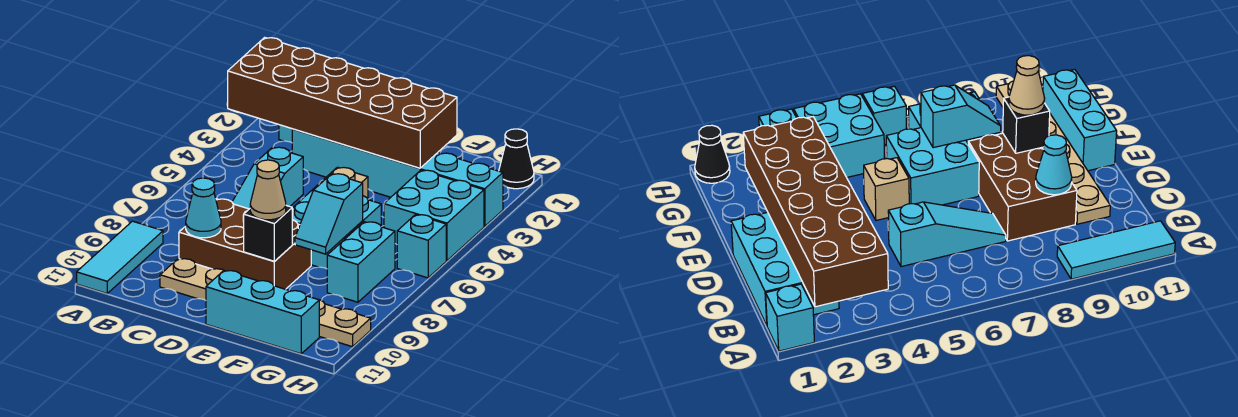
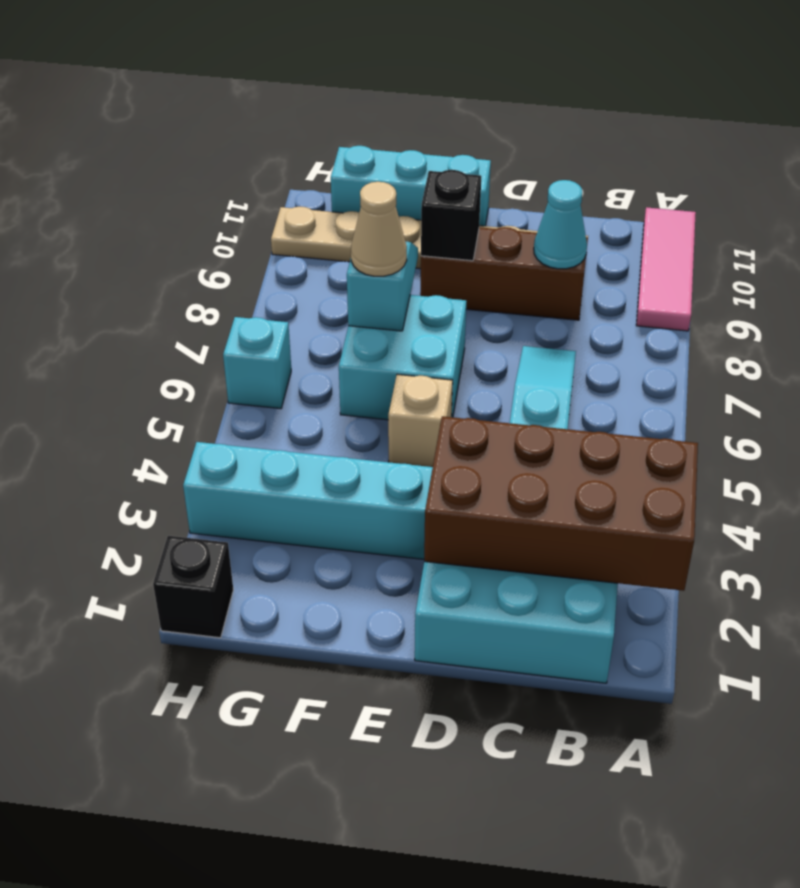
cyan brick A1 level 1 -> none
brown brick A2:F3 level 2 -> brown brick A2:D3 level 2
cyan tile A9:A11 level 1 -> pink tile A9:A11 level 1
brown brick C8:E9 level 1 -> brown brick C9:E9 level 1
tan cone E9 level 3 -> tan cone F7 level 3
cyan brick G4:H5 level 1 -> none
cyan brick G7:G8 level 1 -> none
black cone H1 level 1 -> black brick H1 level 1

